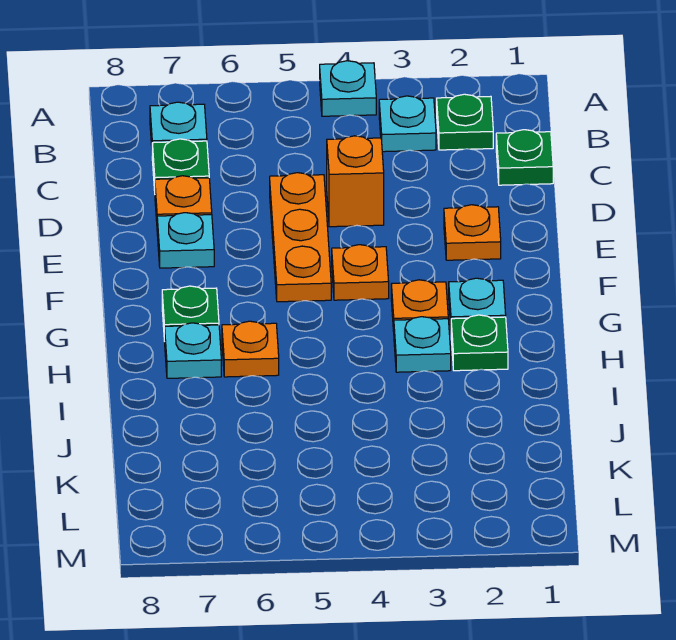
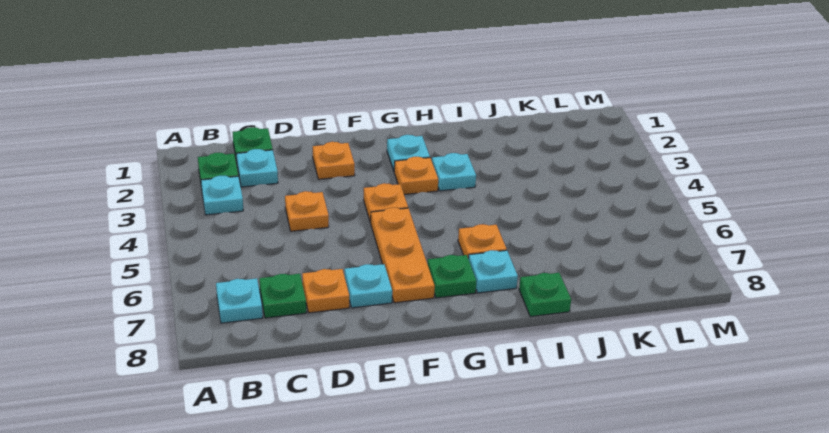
cyan plate A4 level 1 -> cyan plate C2 level 1
orange brick D4 level 1 -> orange plate D4 level 1
orange plate D5:F5 level 1 -> orange plate F5:F7 level 1
green plate H2 level 1 -> green plate I8 level 1

